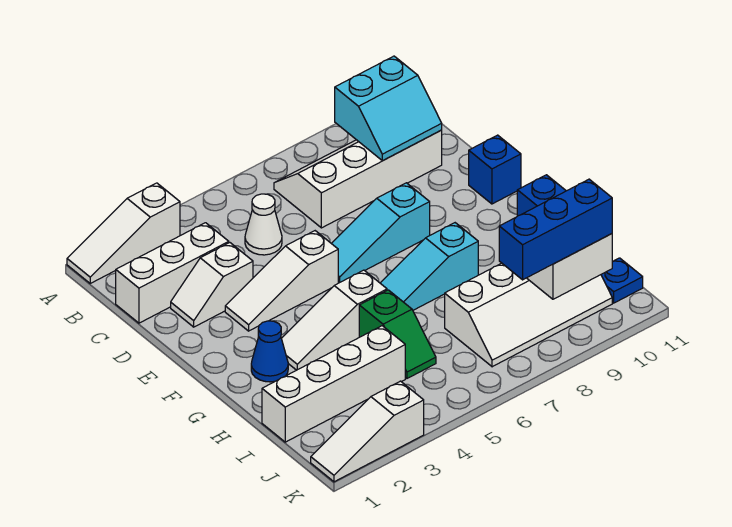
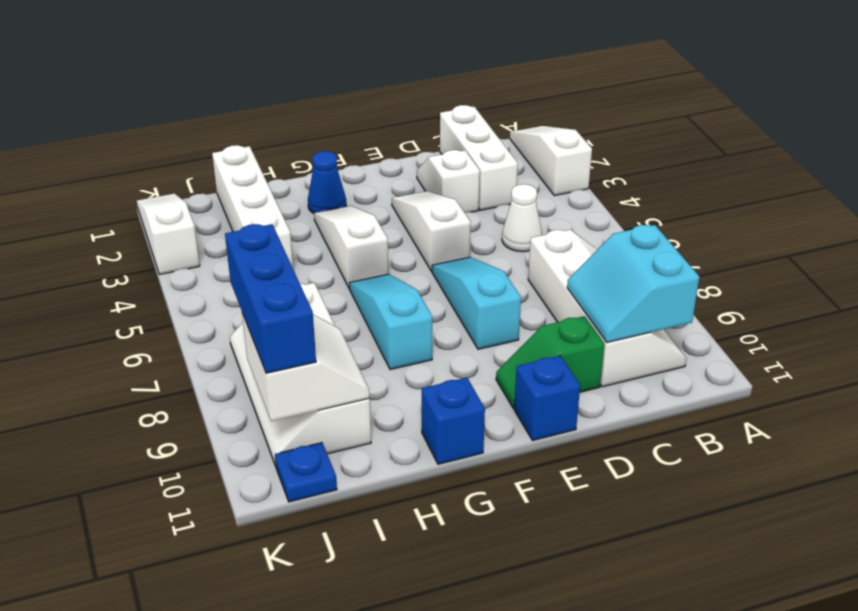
green slope H5:I5 level 1 top H -> green slope D10:E10 level 1 top D

